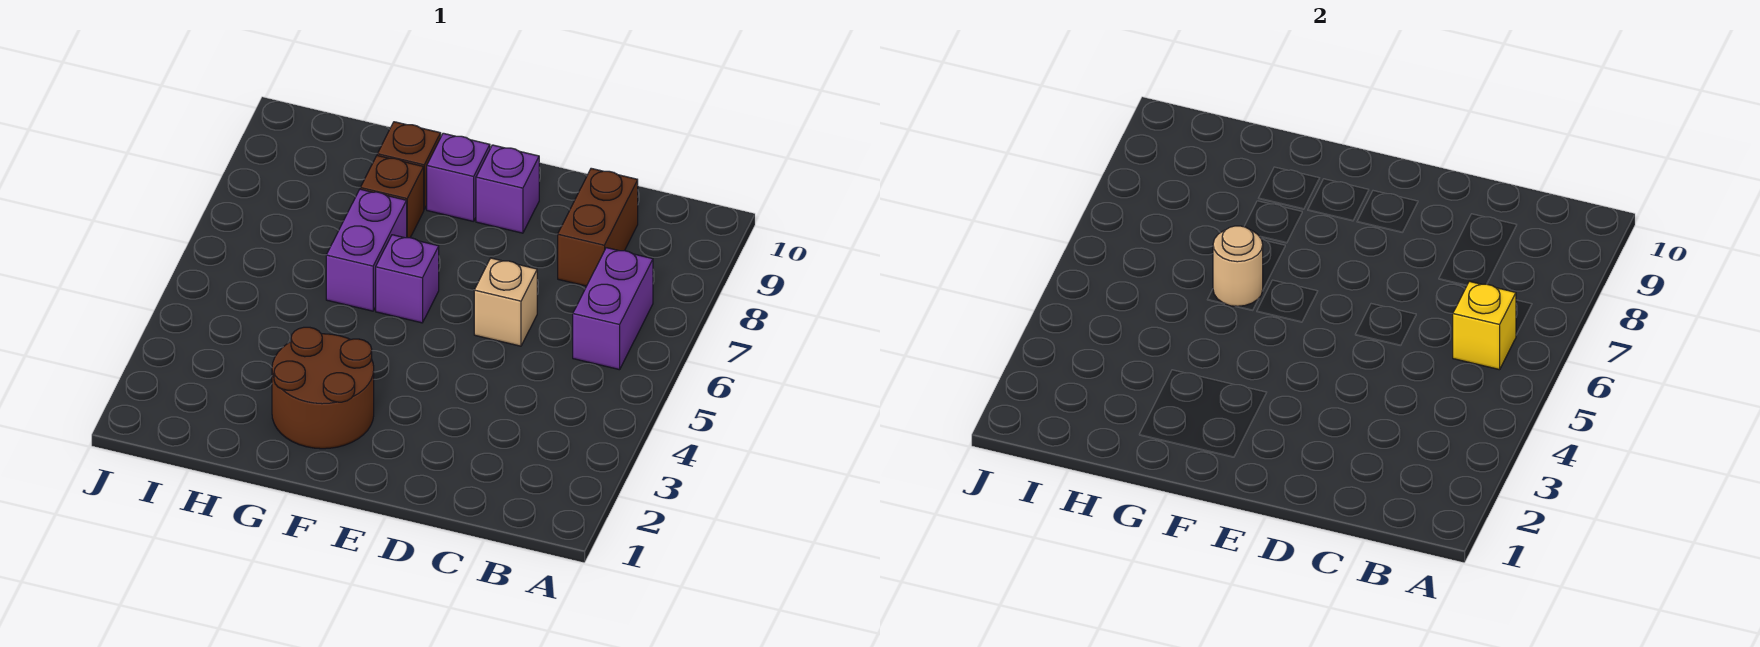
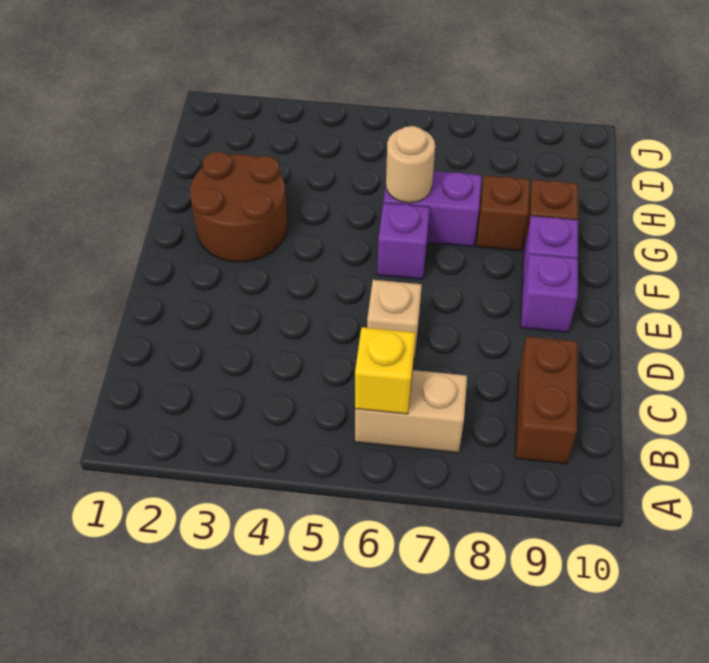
purple brick B6:B7 level 1 -> tan brick B6:B7 level 1
brown brick C8:C9 level 1 -> brown brick B9:C9 level 1

